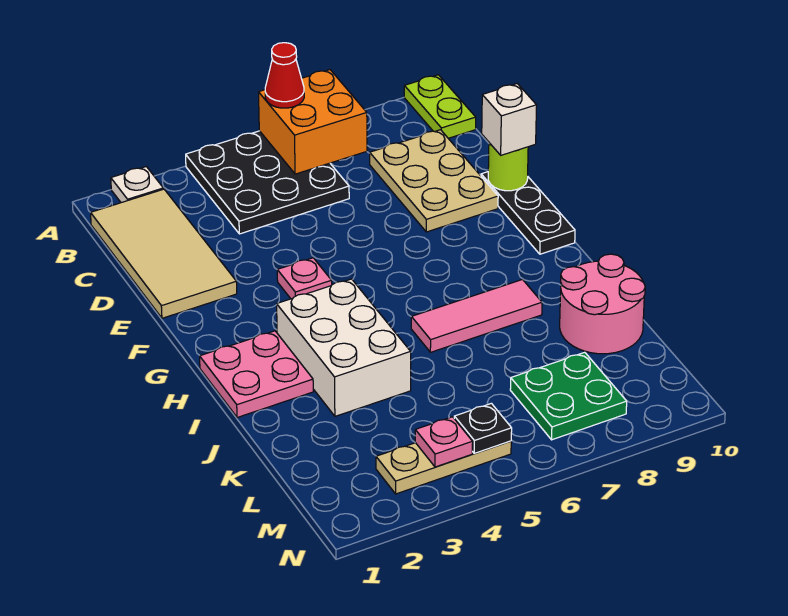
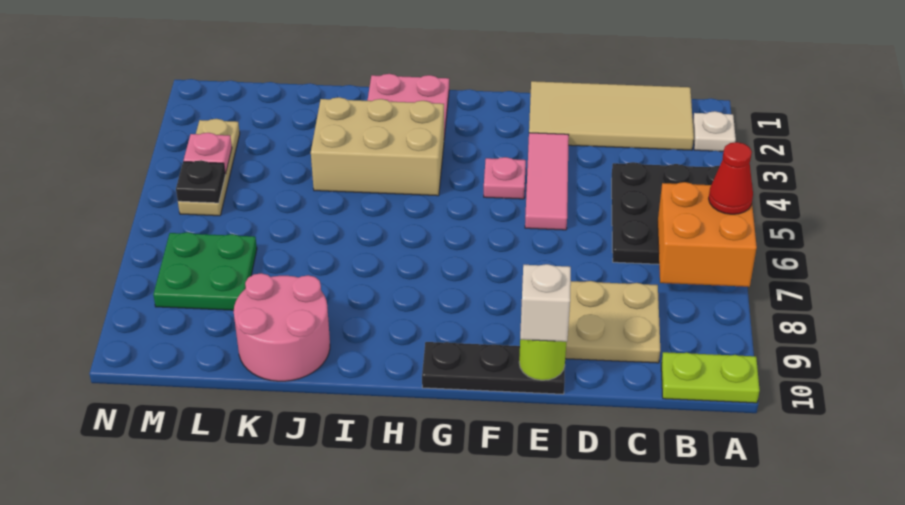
white brick H3:J4 level 1 -> tan brick H3:J4 level 1
pink tile I6:I8 level 1 -> pink tile E3:E5 level 1

